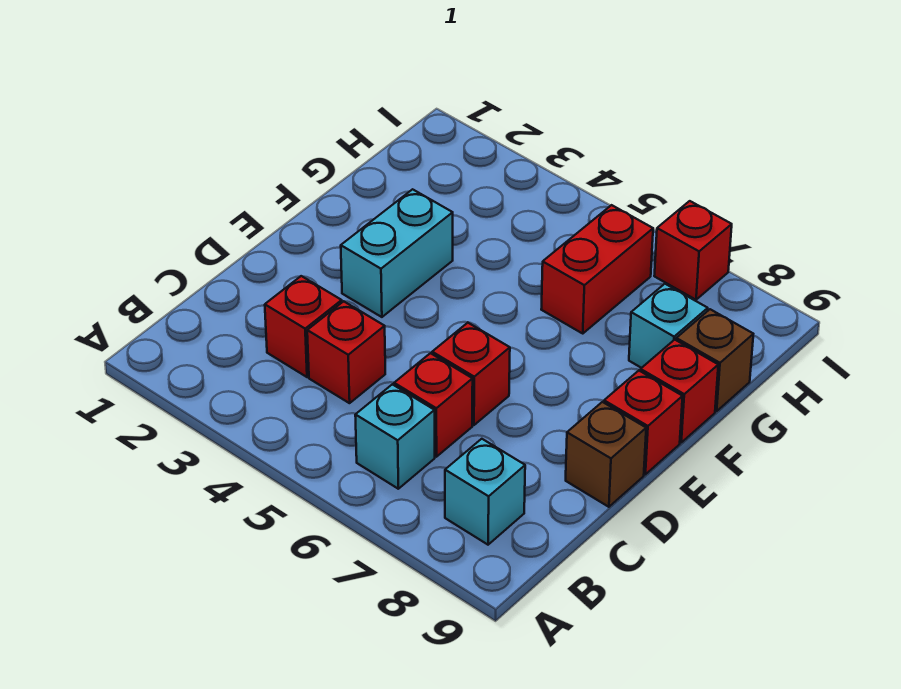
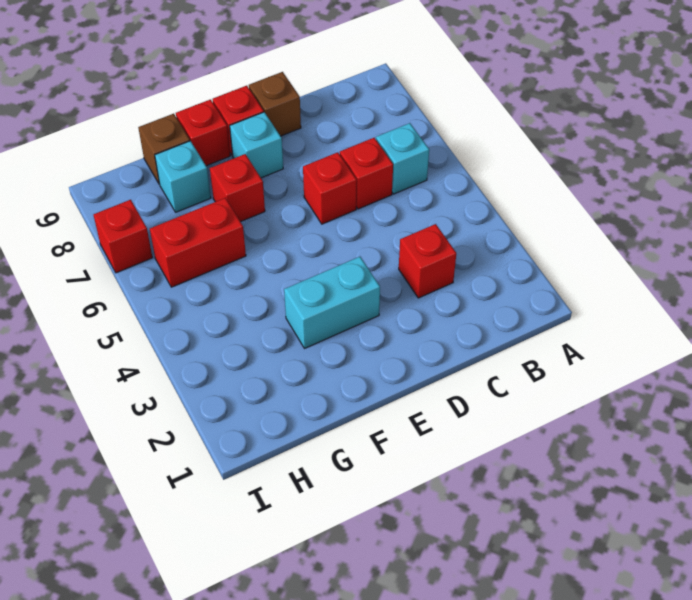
cyan brick B8 level 1 -> cyan brick E8 level 1
red brick C4 level 1 -> red brick F7 level 1

